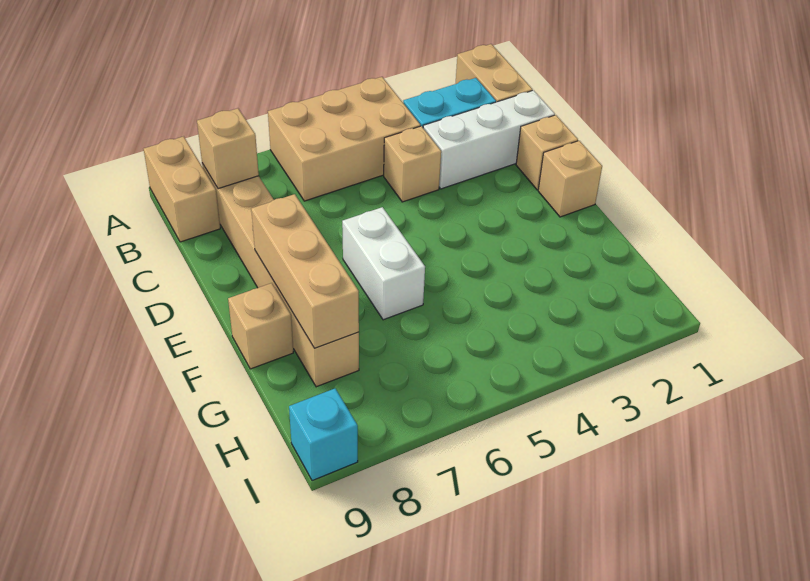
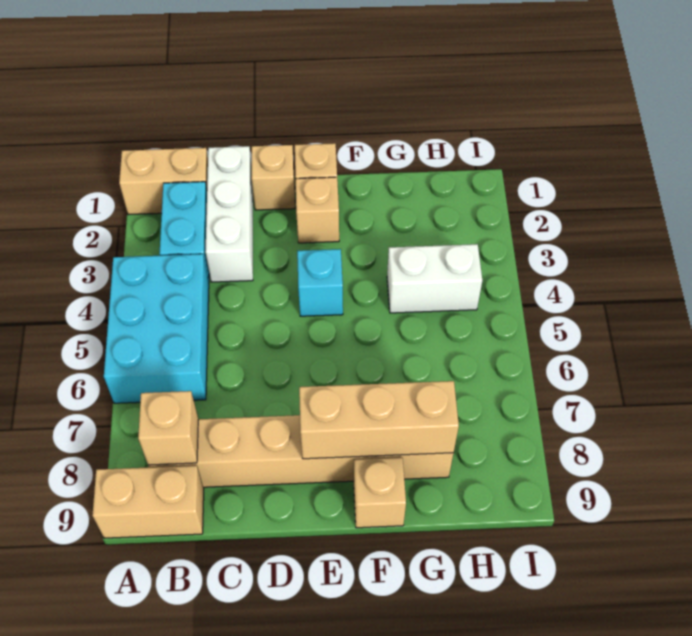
tan brick A4:B6 level 1 -> cyan brick A4:B6 level 1
tan brick C4 level 1 -> tan brick E2 level 1
white brick E6:F6 level 1 -> white brick G4:H4 level 1
cyan brick I9 level 1 -> cyan brick E4 level 1

